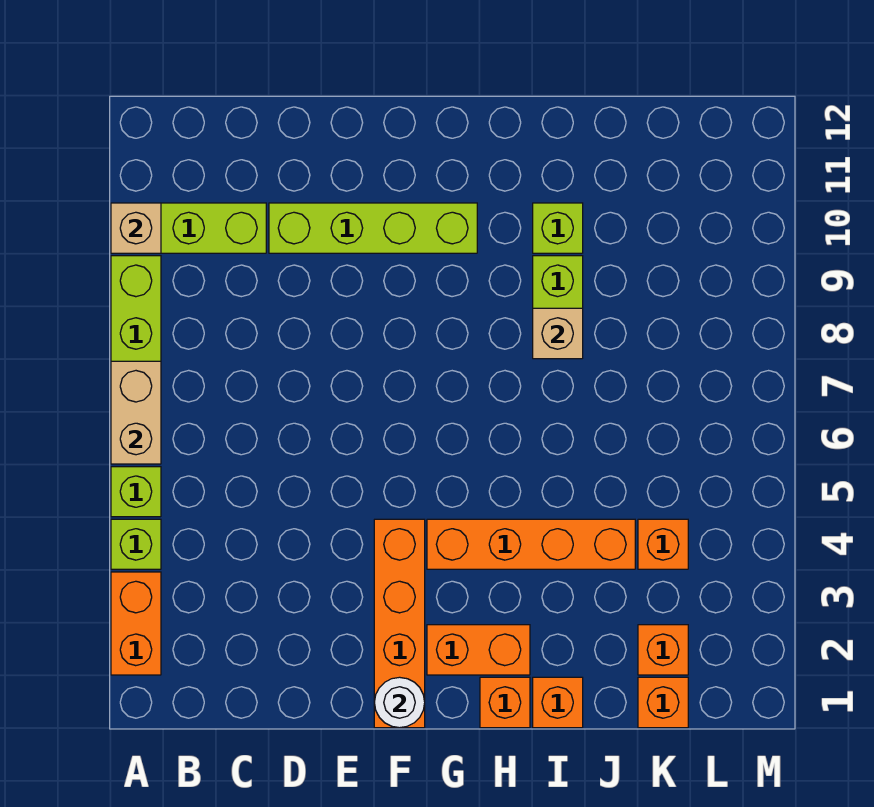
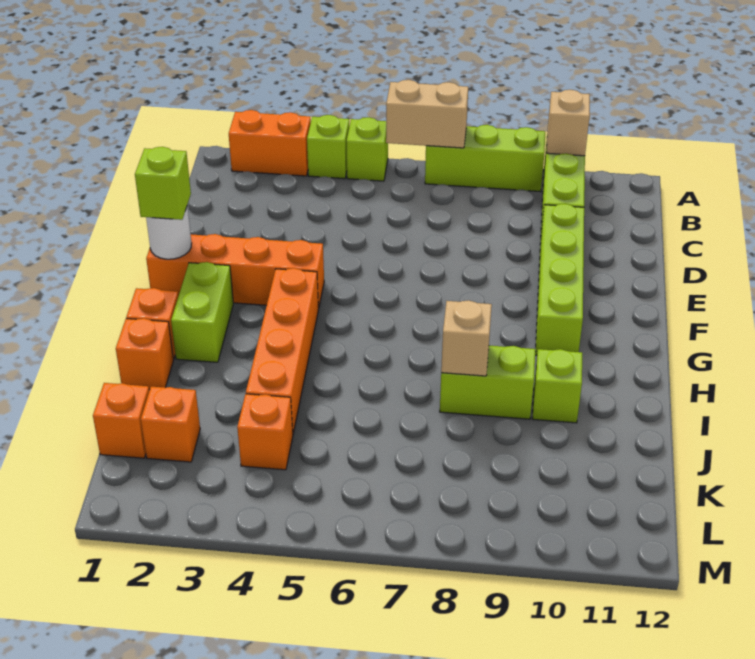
none -> lime brick F1 level 3
orange brick G2:H2 level 1 -> lime brick G2:H2 level 1

